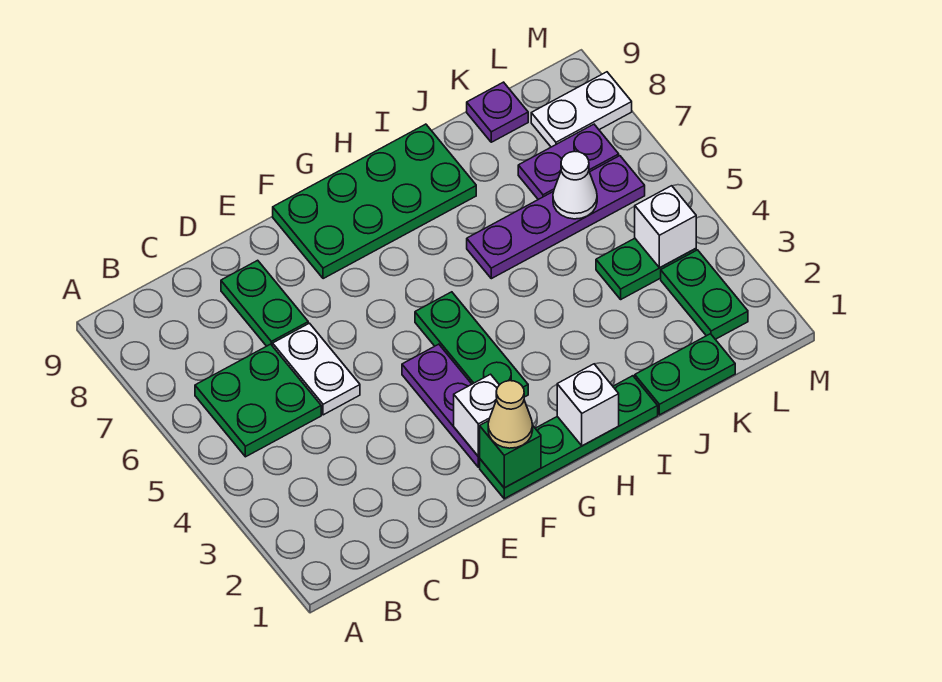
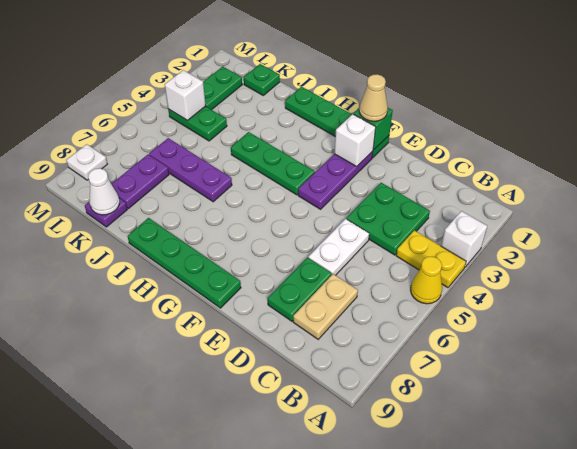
none -> yellow plate A4:B4 level 1
none -> yellow cone A5 level 1
green plate B5:C6 level 1 -> green plate C3:D4 level 1
none -> tan plate C7:C8 level 1
green plate F8:I9 level 1 -> green plate F9:I9 level 1
green plate G3:G5 level 1 -> green plate G4:I4 level 1
white brick H1 level 2 -> white brick A3 level 1
purple plate I6:L6 level 1 -> purple plate I6:K6 level 1
green plate J1:K1 level 1 -> green plate K1 level 1
white cone K6 level 2 -> white cone K9 level 2
purple plate K7:L7 level 1 -> purple plate K7:K8 level 1
white plate L8:M8 level 1 -> white plate M8 level 1

